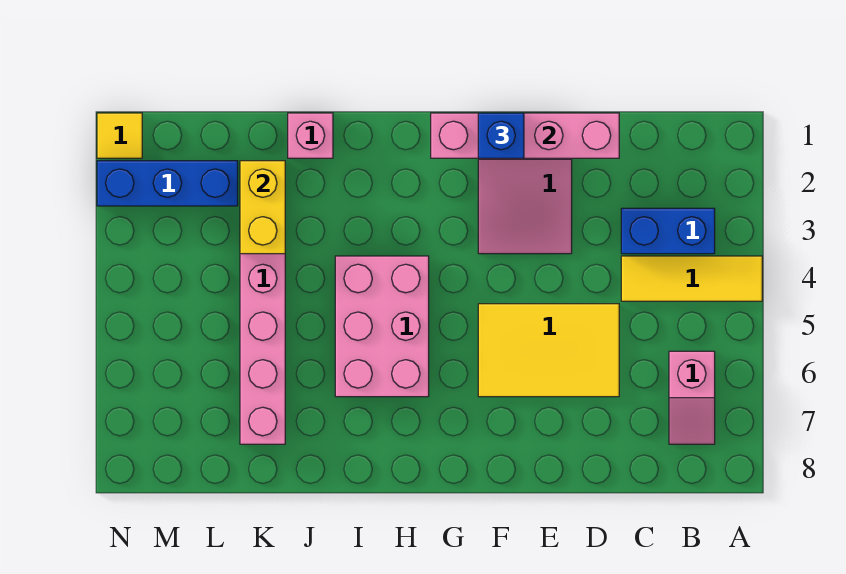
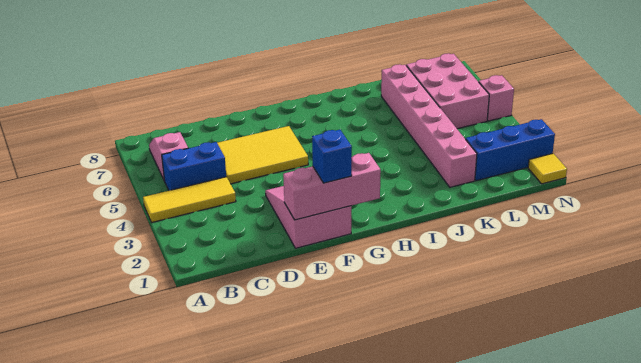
blue brick B3:C3 level 1 -> blue brick B5:C5 level 1
pink brick D1:G1 level 2 -> pink brick E1:G1 level 2
pink brick H4:I6 level 1 -> pink brick L5:M7 level 1
pink brick J1 level 1 -> pink brick N5 level 1
yellow brick K2:K3 level 2 -> none

